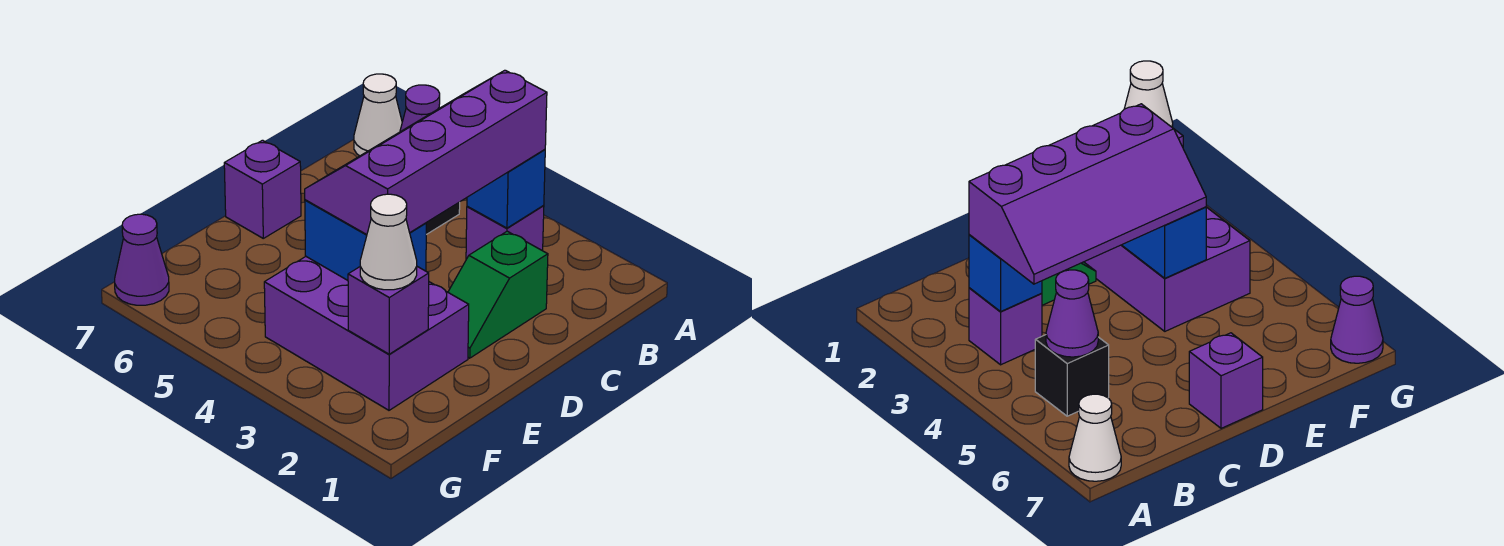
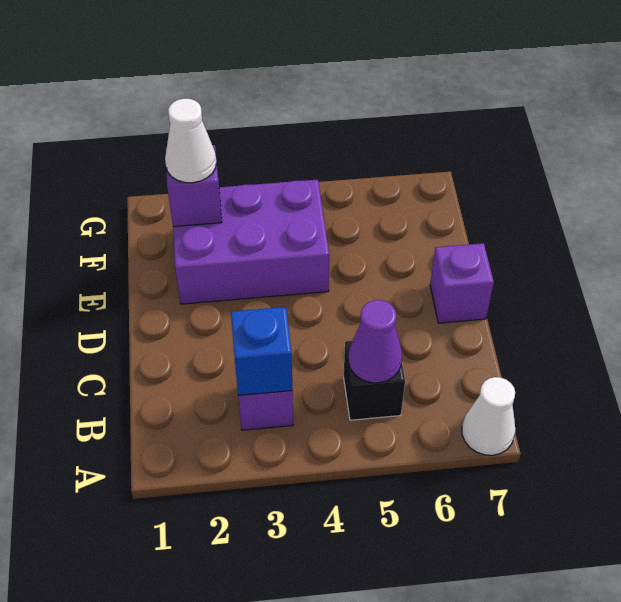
purple slope B3:E4 level 3 top 3 -> none
green slope C2:D2 level 1 top C -> none
blue brick E3:E4 level 2 -> none
purple cone G7 level 1 -> none

